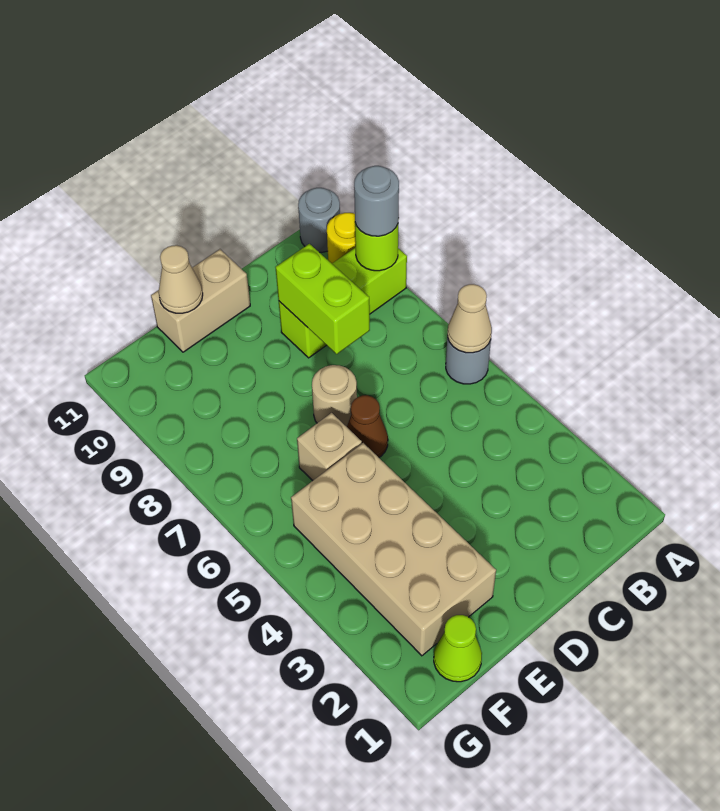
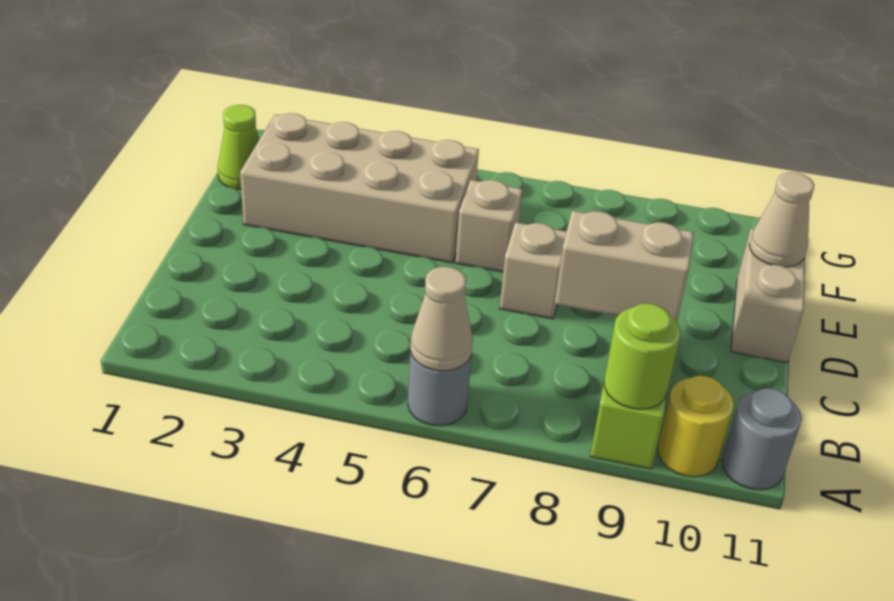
grey round brick A9 level 3 -> none
lime brick C8:C9 level 2 -> tan brick C8:C9 level 2
brown cone D6 level 1 -> none
tan round brick D7 level 1 -> tan brick D7 level 1

